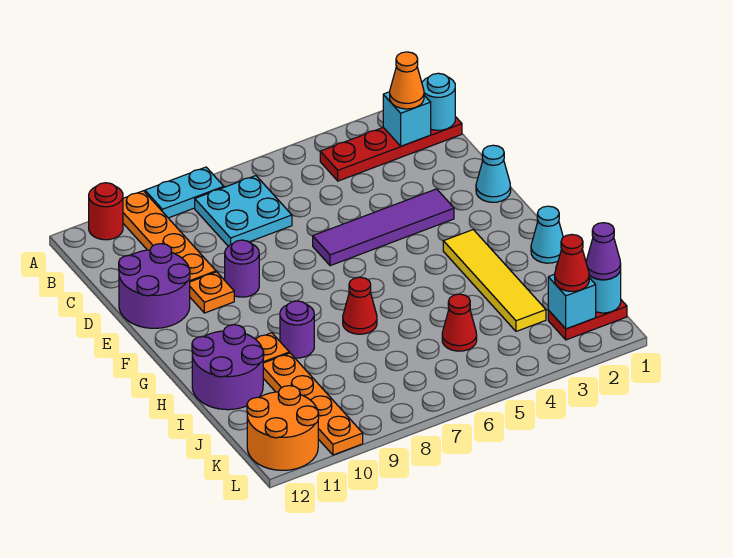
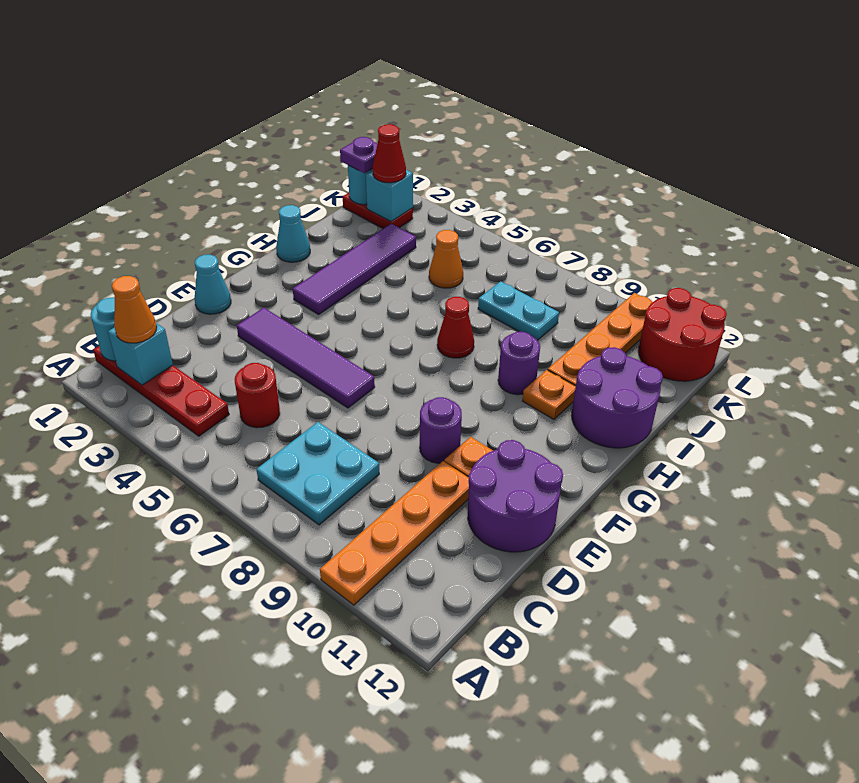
cyan plate A8:A9 level 1 -> cyan plate J7:J8 level 1
red round brick A11 level 1 -> red round brick C5 level 1
yellow tile G3:J3 level 1 -> purple tile G3:J3 level 1
red cone J5 level 1 -> orange cone J5 level 1
purple cone K1 level 3 -> purple plate K1 level 3
orange round brick K11:L12 level 1 -> red round brick K11:L12 level 1

